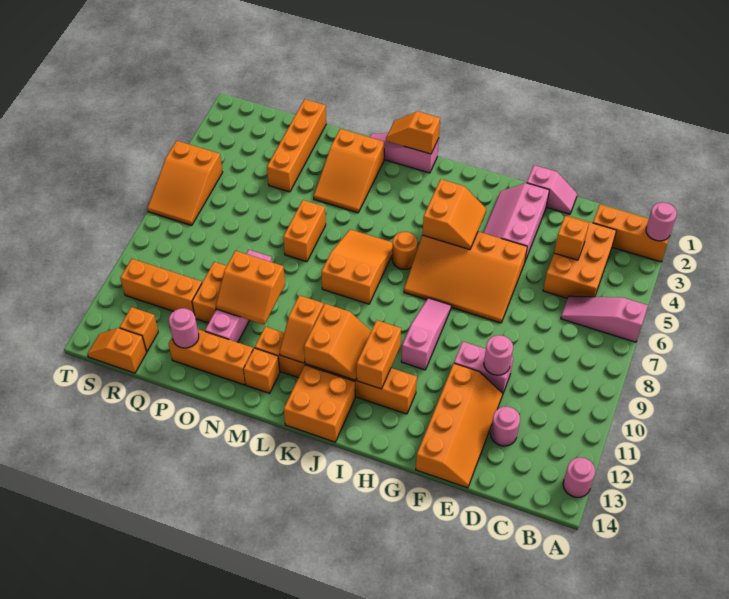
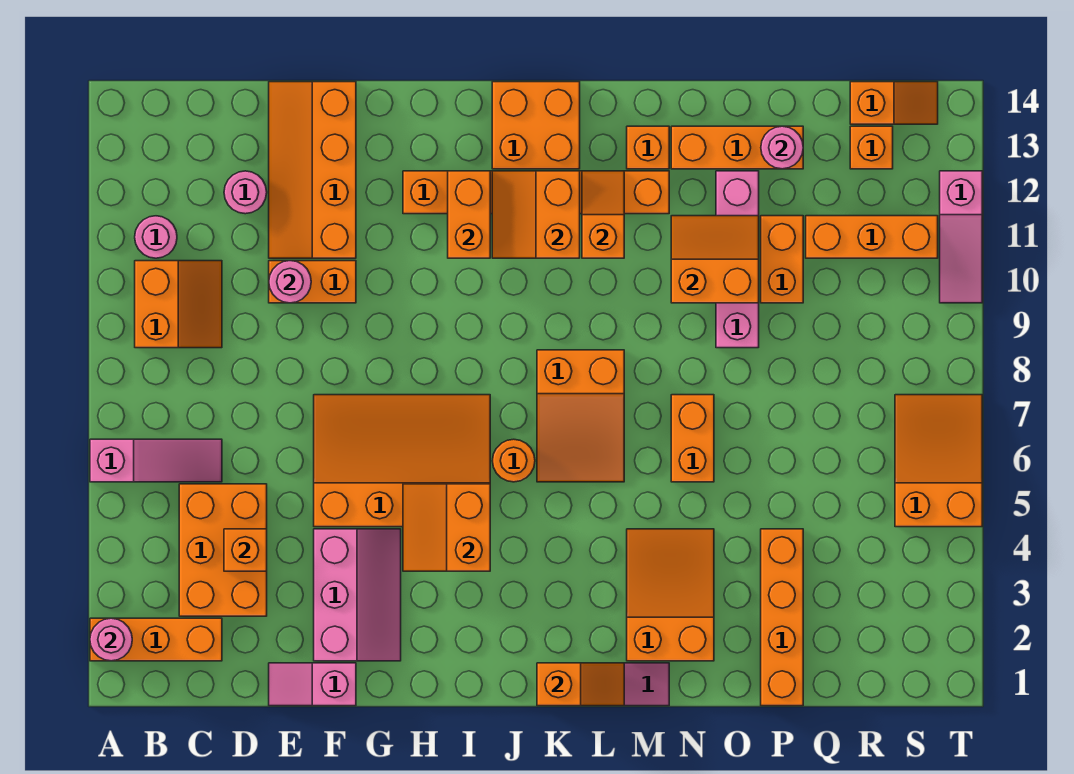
pink round brick A13 level 1 -> pink round brick B11 level 1
none -> orange slope B9:C10 level 1 top B
pink brick E10:F10 level 1 -> orange brick E10:F10 level 1
pink slope H8:H10 level 1 top 10 -> pink slope T10:T12 level 1 top 12

